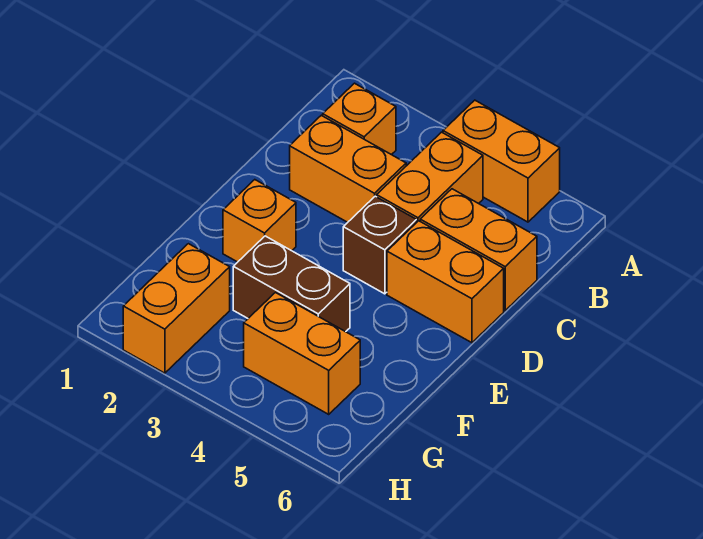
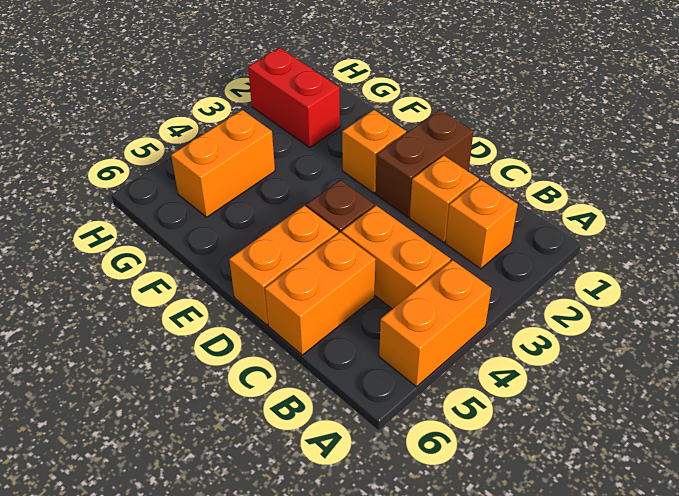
orange brick C2:C3 level 1 -> orange brick C2 level 1
brown brick F3:F4 level 1 -> brown brick D1:D2 level 1
orange brick G2:H2 level 1 -> red brick G2:H2 level 1

